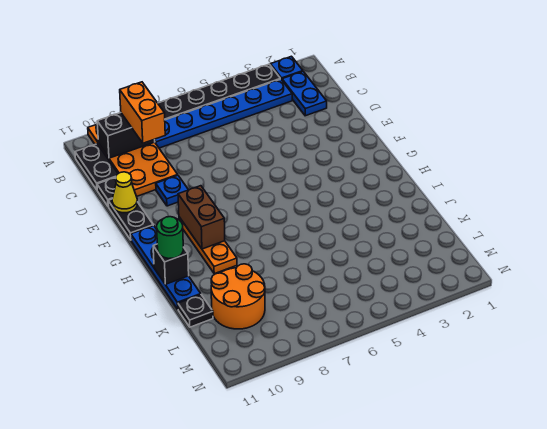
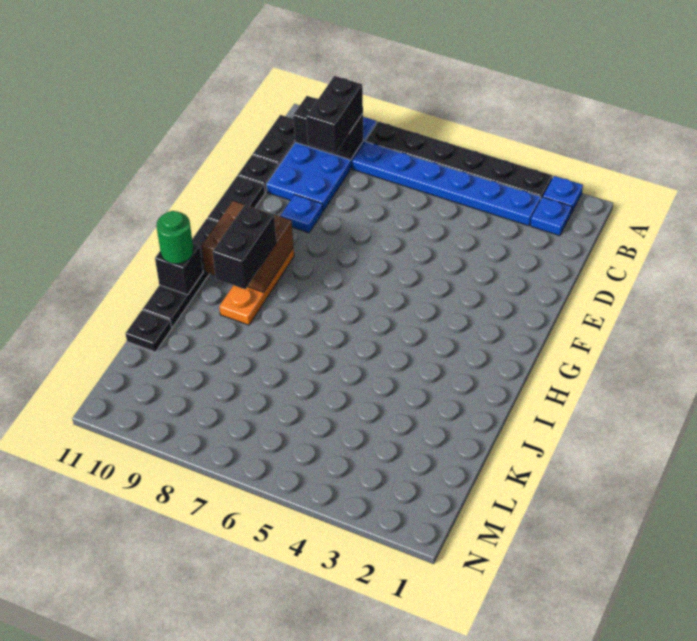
orange plate A9:D10 level 1 -> blue plate A9:D10 level 1
blue plate B2:C2 level 1 -> blue plate B2 level 1
orange brick B9:C9 level 3 -> black brick B9:C9 level 3
yellow cone E11 level 2 -> none
brown brick G9:H9 level 2 -> brown brick G9:H10 level 2
blue plate G11:J11 level 1 -> black plate G11:J11 level 1
none -> black brick H9:I9 level 3
orange round brick K9:L10 level 1 -> none

